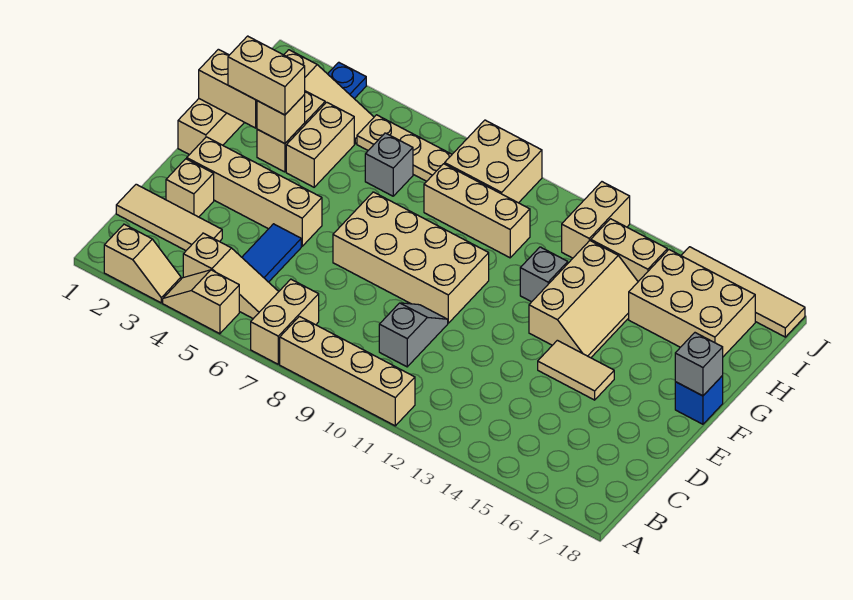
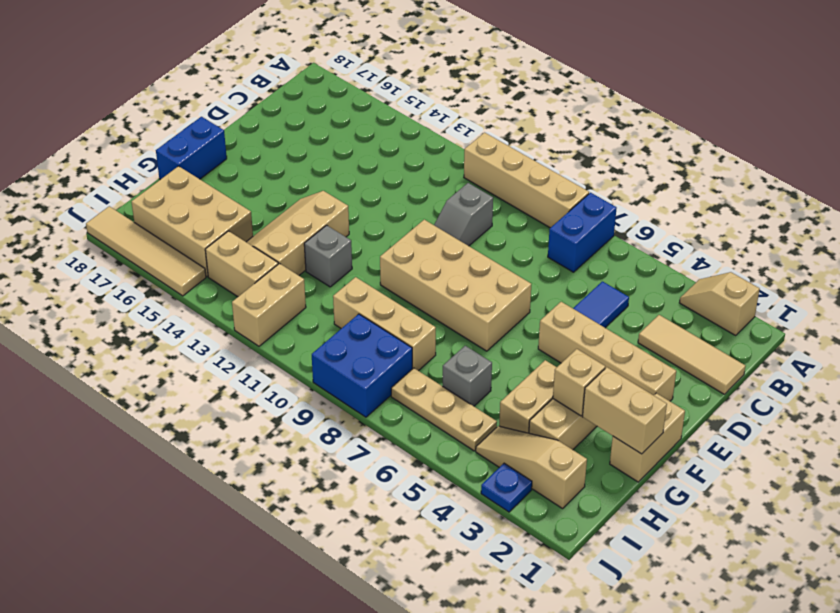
tan slope A4:A5 level 1 top 5 -> none
tan brick A7:B7 level 1 -> blue brick A7:B7 level 1
tan slope B4:B6 level 1 top 4 -> none
tan brick D2 level 1 -> none
tan tile E14:E15 level 1 -> none
blue brick F18 level 1 -> blue brick F18:G18 level 1
grey brick F18 level 2 -> none
tan brick G2:G3 level 3 -> none
tan brick I8:J9 level 1 -> blue brick I8:J9 level 1

